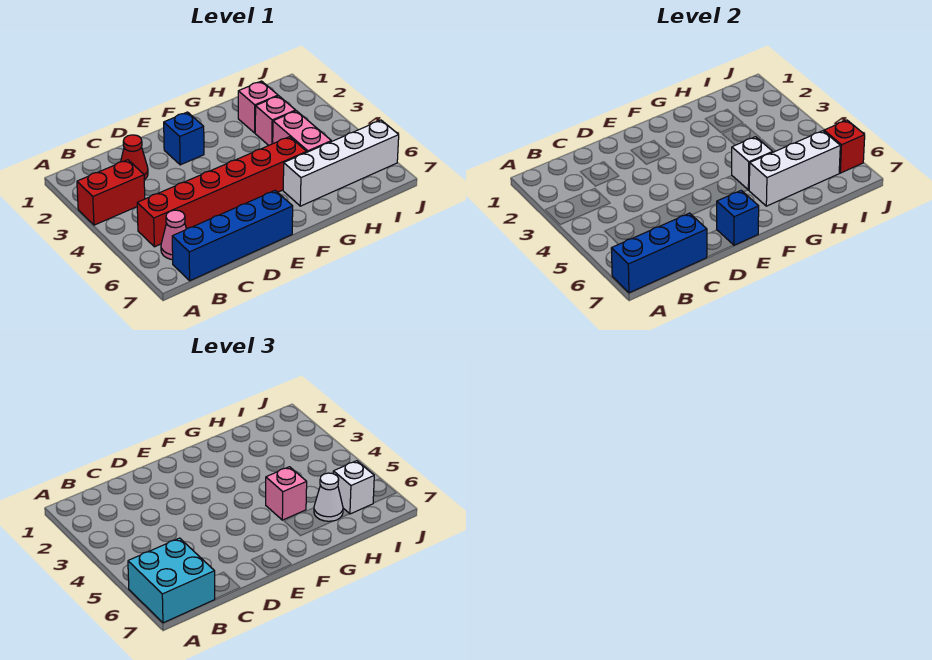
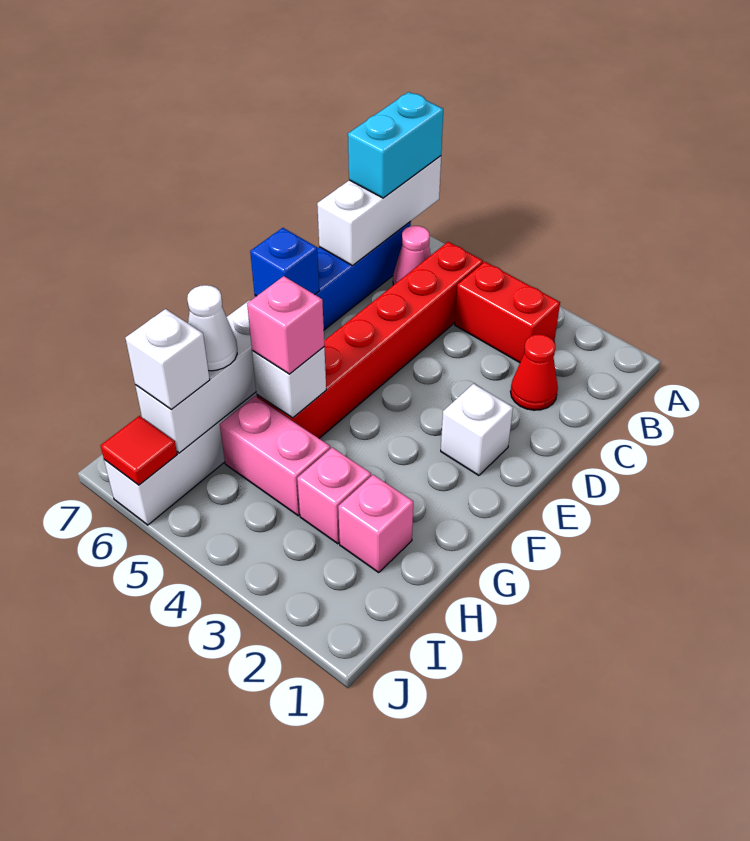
red brick A3:B3 level 1 -> red brick B3:B4 level 1
cyan brick A6:B7 level 3 -> cyan brick A7:B7 level 3
blue brick A7:C7 level 2 -> white brick A7:C7 level 2
blue brick E2 level 1 -> white brick E2 level 1
red brick J6 level 2 -> red tile J6 level 2

